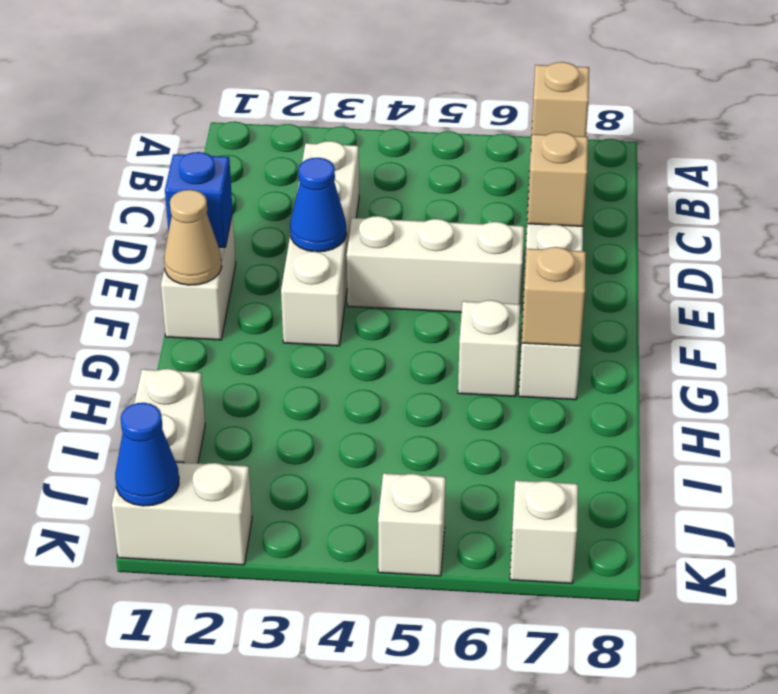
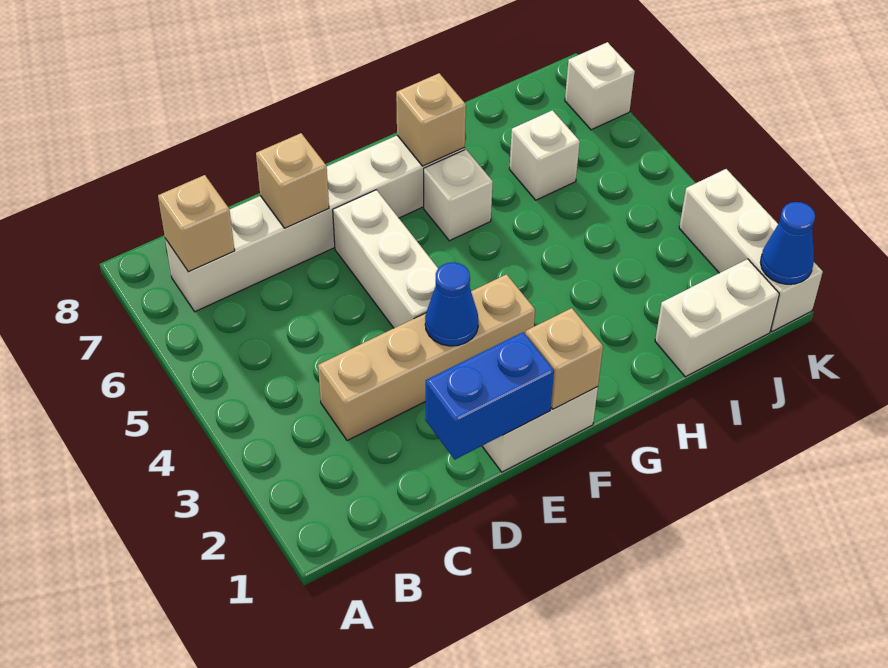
white brick C3:F3 level 1 -> tan brick C3:F3 level 1
blue brick E1 level 2 -> blue brick D1:E1 level 2
tan cone F1 level 2 -> tan brick F1 level 2
white brick K1:K2 level 1 -> white brick K1:K3 level 1
white brick K5 level 1 -> white brick I6 level 1

